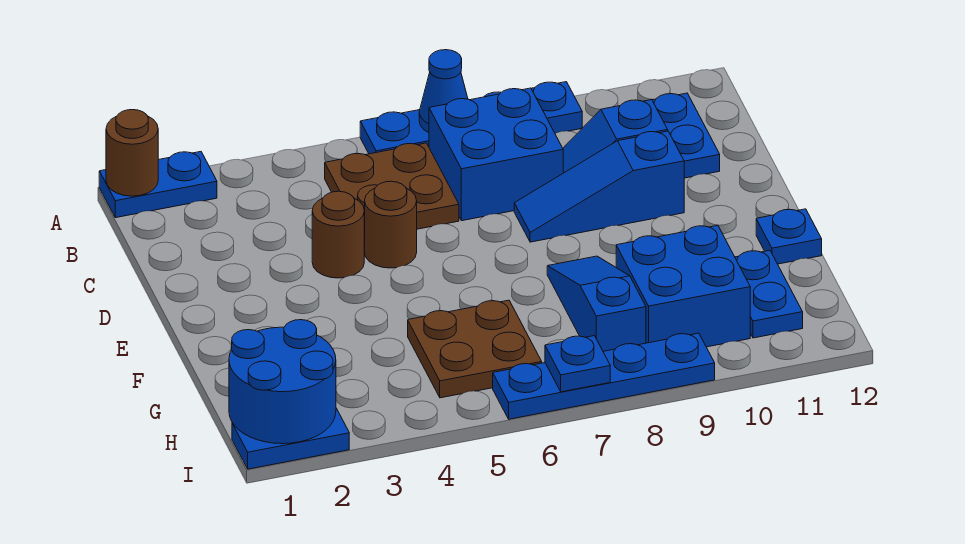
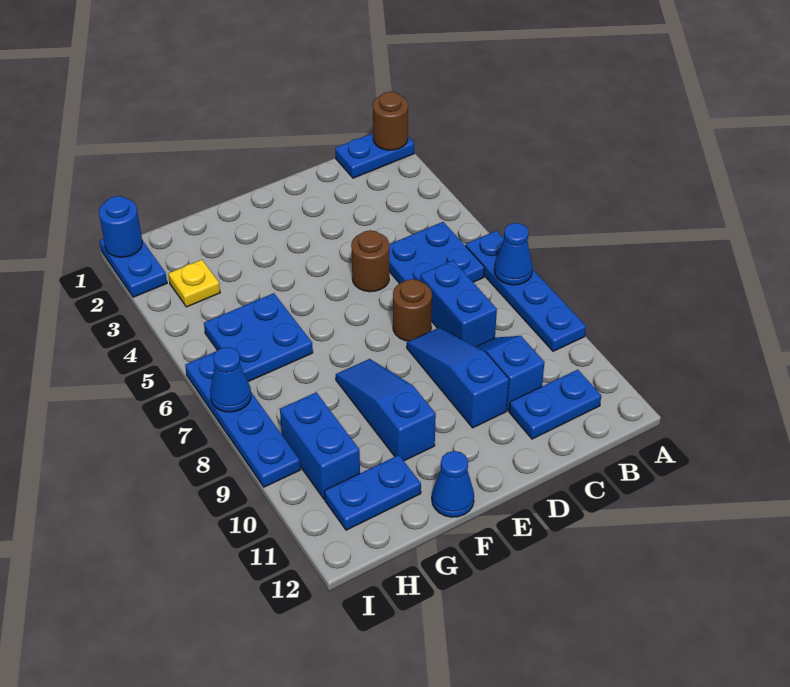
blue plate A1:A2 level 1 -> blue plate A1:B1 level 1
brown plate B5:C6 level 1 -> blue plate B5:C6 level 1
blue brick B7:C8 level 1 -> blue brick C7:C8 level 1
brown round brick D4 level 1 -> brown round brick D7 level 1
blue slope F8:H8 level 1 top H -> blue slope F8:F10 level 1 top 10
blue plate F12 level 1 -> blue cone F12 level 1
brown plate G5:H6 level 1 -> blue plate G5:H6 level 1
blue brick G9:H10 level 1 -> blue brick H9:H10 level 1
blue round brick H1:I2 level 2 -> blue round brick I1 level 2
none -> yellow plate H3 level 1
blue plate I7 level 2 -> blue cone I7 level 2

